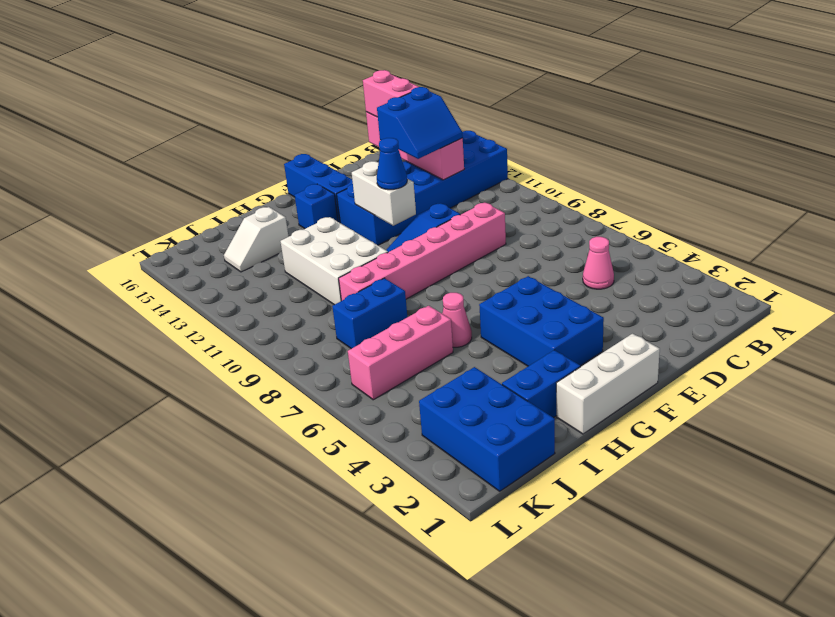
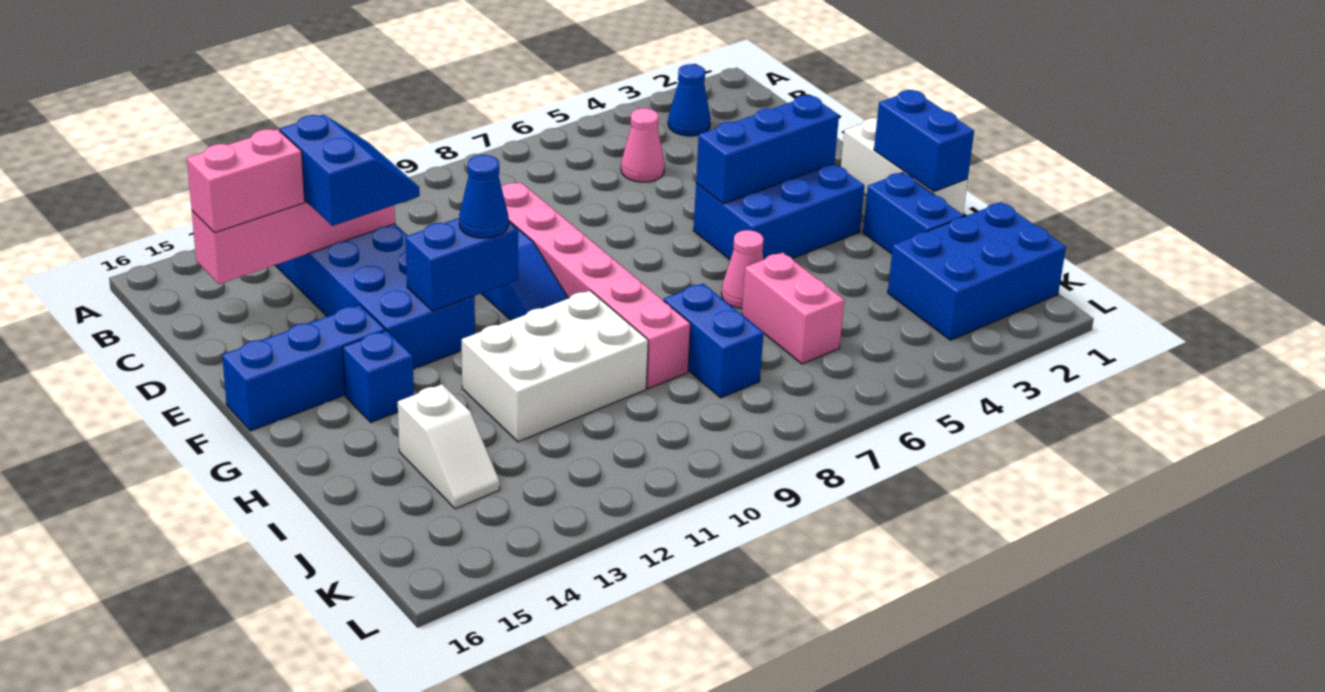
none -> blue cone B3 level 1
none -> blue brick F3:F5 level 2
white brick F11:F12 level 2 -> blue brick F11:F12 level 2
none -> blue brick G1:H1 level 2
pink brick I6:K6 level 1 -> pink brick I6:J6 level 1

